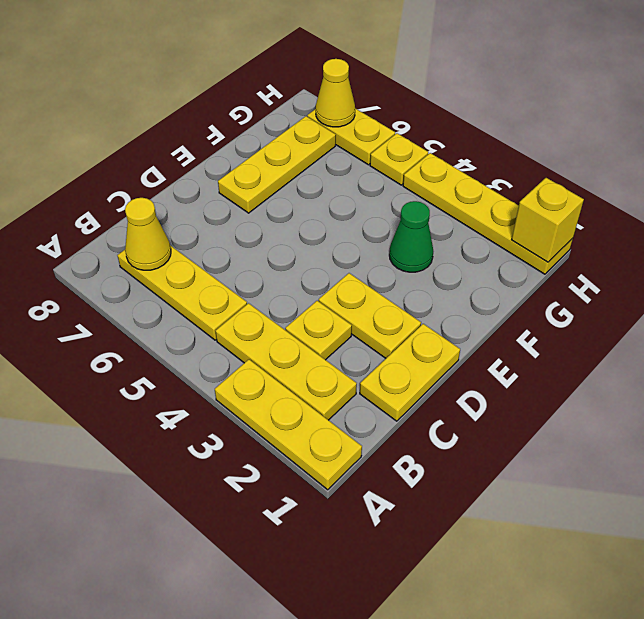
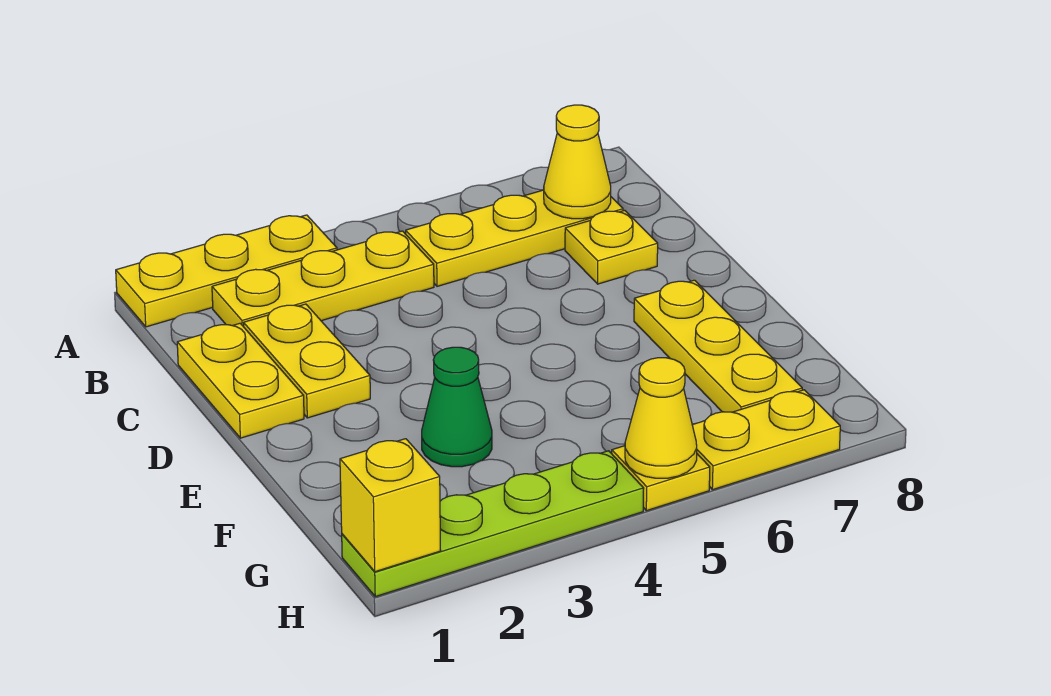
yellow plate C3 level 1 -> yellow plate C7 level 1
yellow plate D2:D3 level 1 -> yellow plate C2:D2 level 1
yellow plate H1:H4 level 1 -> lime plate H1:H4 level 1
yellow cone H7 level 2 -> yellow cone H5 level 2

